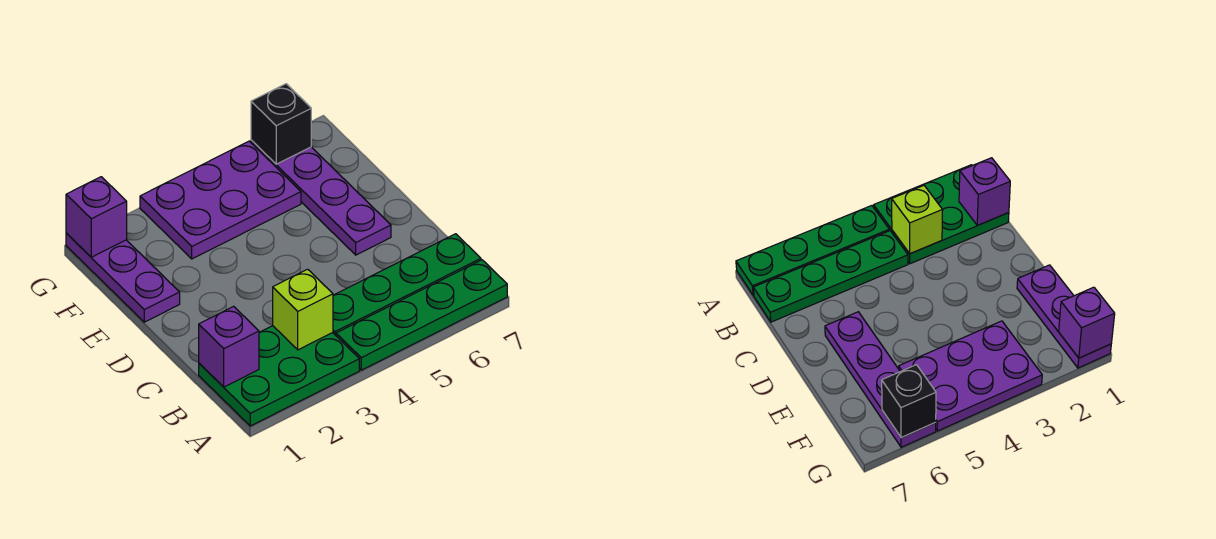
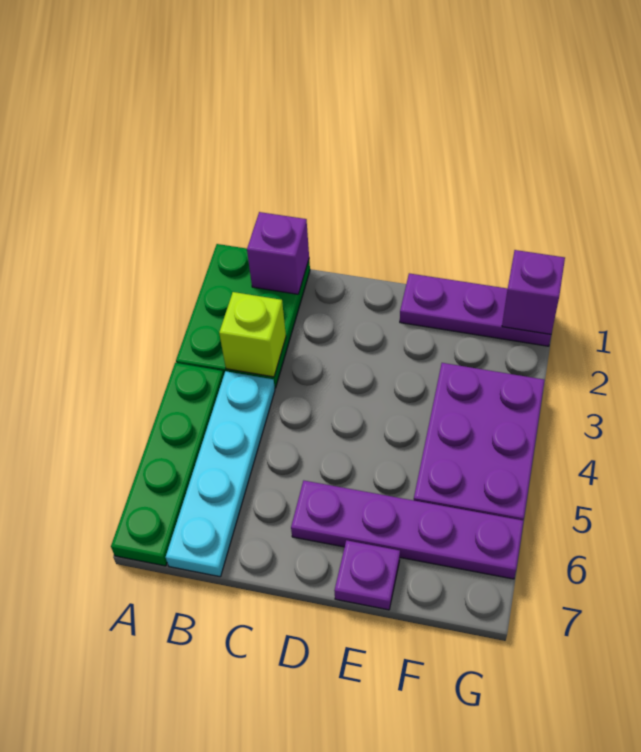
green plate B4:B7 level 1 -> cyan plate B4:B7 level 1
none -> purple plate E7 level 1
black brick G6 level 2 -> none

